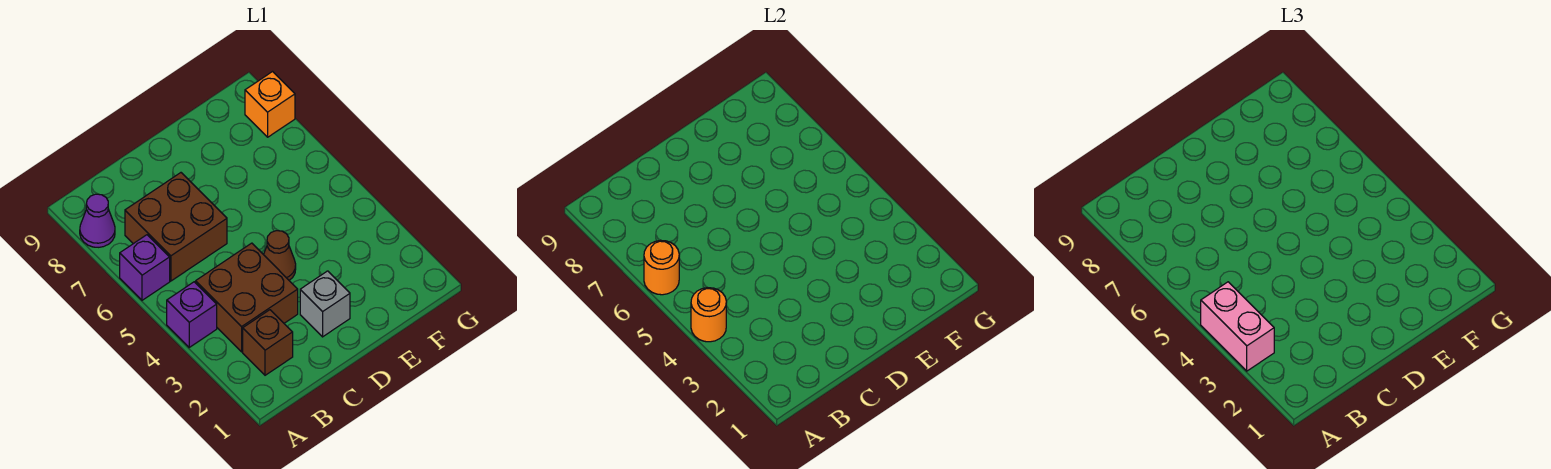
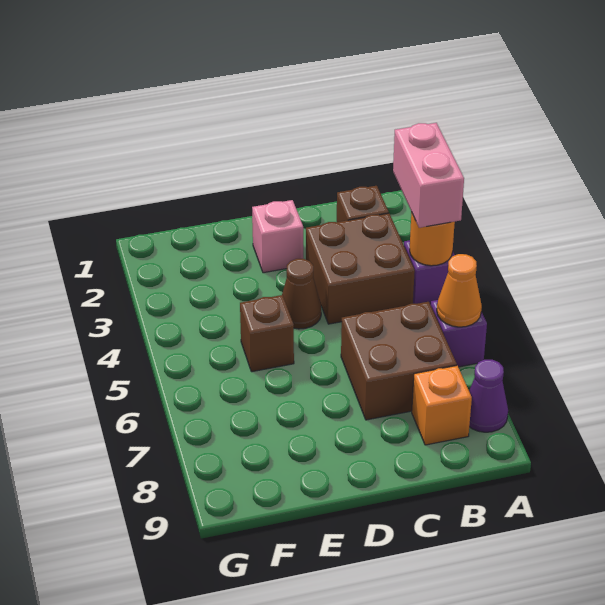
orange round brick A6 level 2 -> orange cone A6 level 2
grey brick D2 level 1 -> pink brick D2 level 1
none -> brown brick E5 level 1
orange brick G8 level 1 -> orange brick B8 level 1

